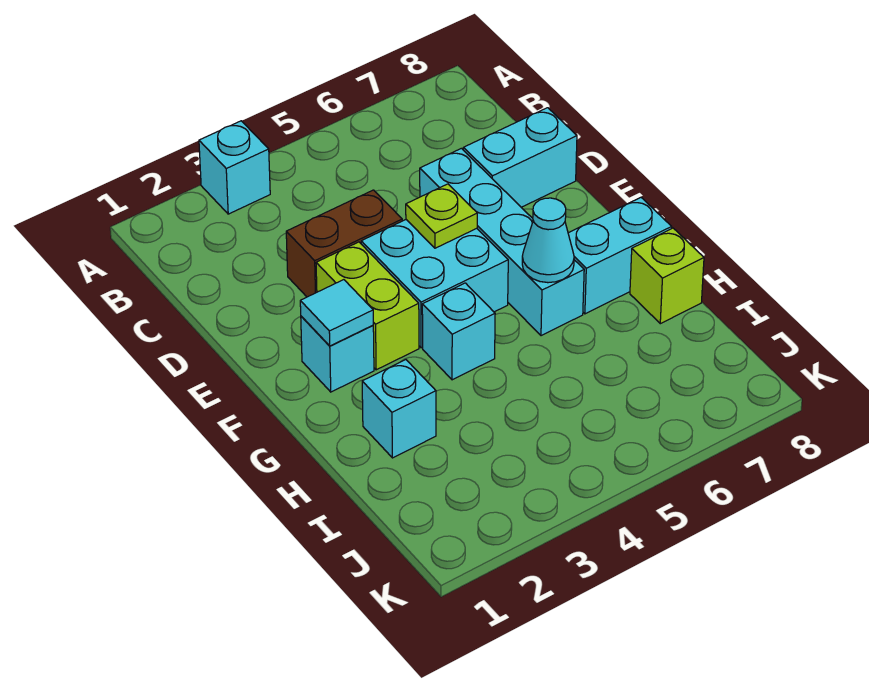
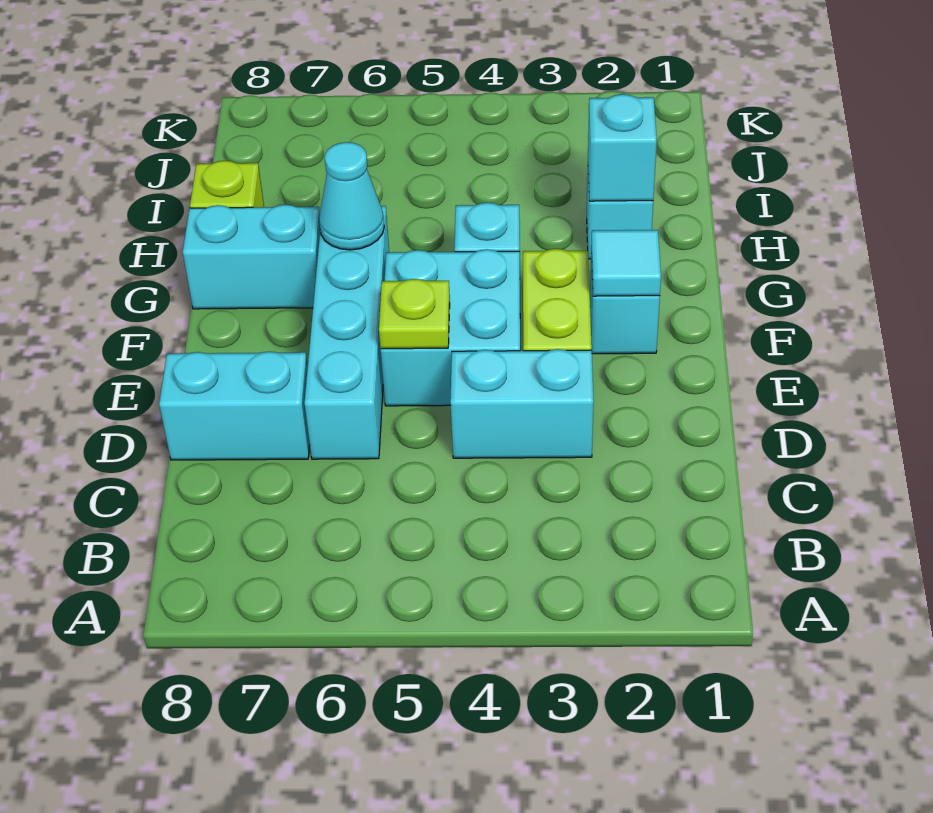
cyan brick A3 level 1 -> cyan brick H2 level 2
brown brick D3:D4 level 1 -> cyan brick D3:D4 level 1

